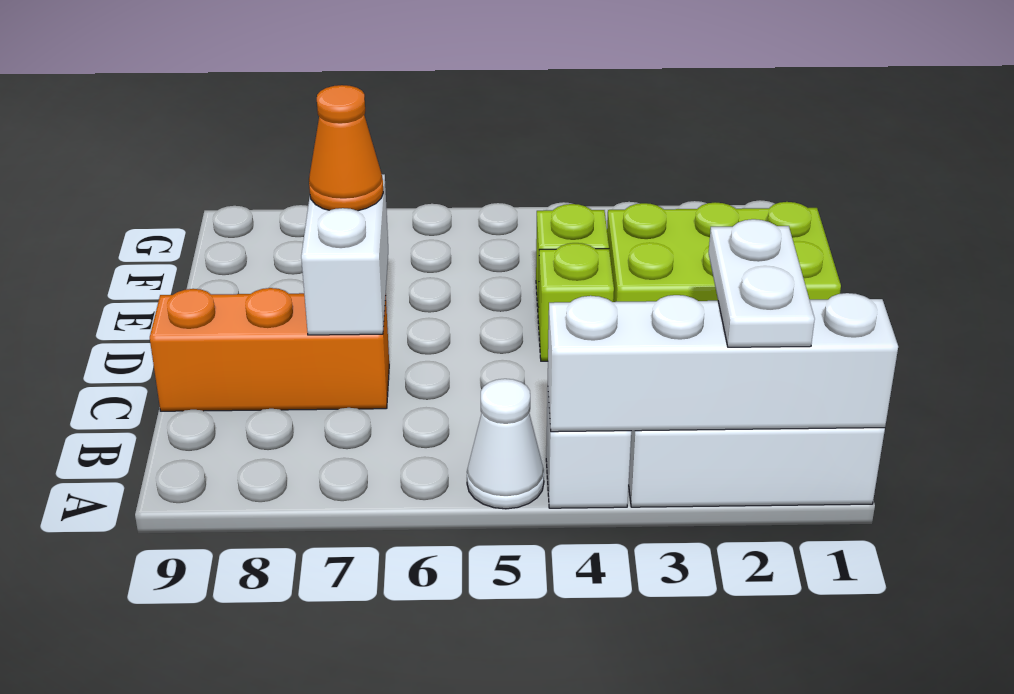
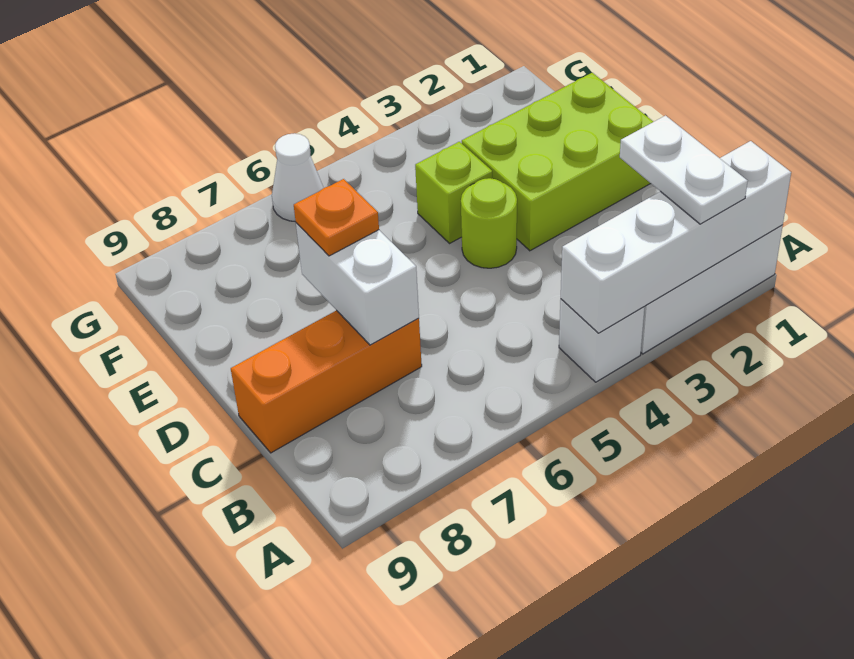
white cone A5 level 1 -> white cone G6 level 1
lime brick D4 level 1 -> lime round brick D4 level 1
orange cone D7 level 3 -> orange plate D7 level 3

